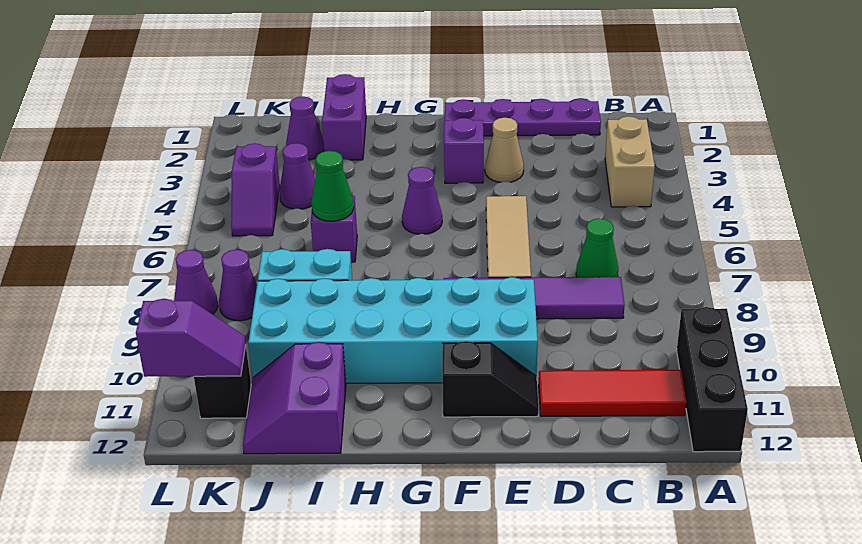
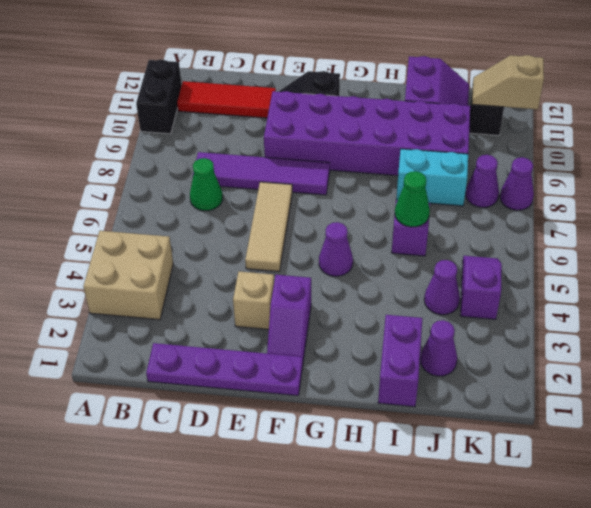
black brick A10:A12 level 1 -> black brick A10:A11 level 1
tan brick B3:B4 level 1 -> tan brick A3:B4 level 1
tan cone E3 level 1 -> tan brick E3 level 1
cyan brick E9:J10 level 1 -> purple brick E9:J10 level 1
purple slope K11:L11 level 2 top L -> tan slope K11:L11 level 2 top L

